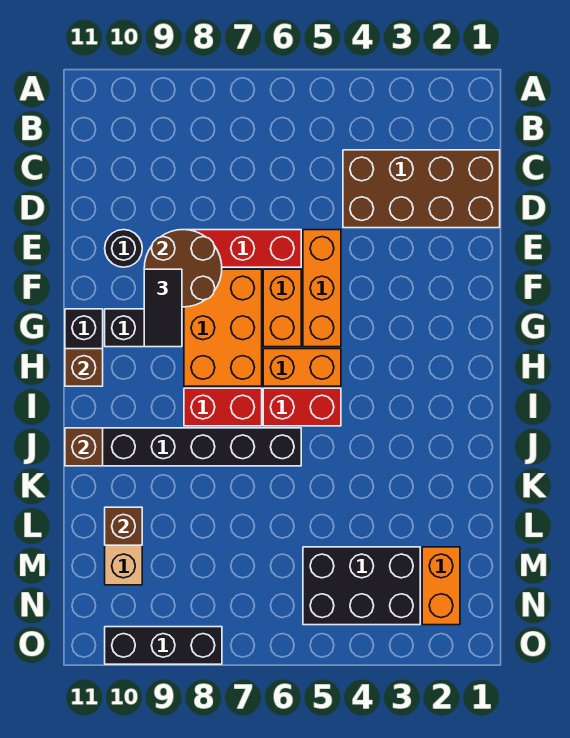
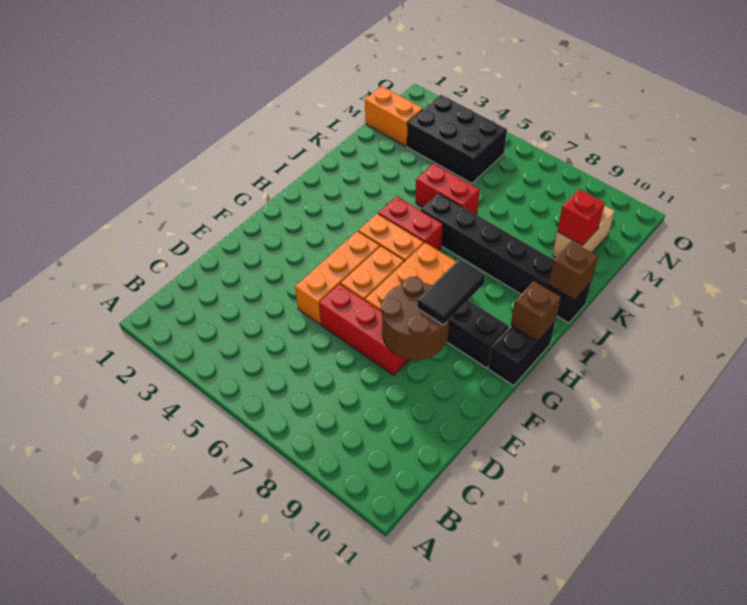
brown brick C1:D4 level 1 -> none
black round brick E10 level 1 -> none
red brick I7:I8 level 1 -> red brick K5:K6 level 1
brown brick L10 level 2 -> red brick L10 level 2
orange brick M2:N2 level 1 -> orange brick M1:M2 level 1
black brick O8:O10 level 1 -> none

